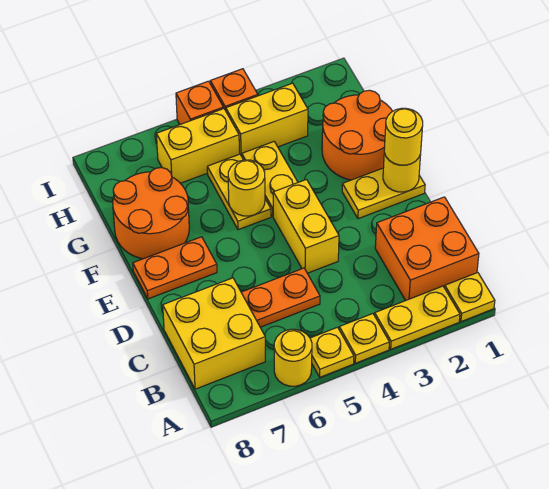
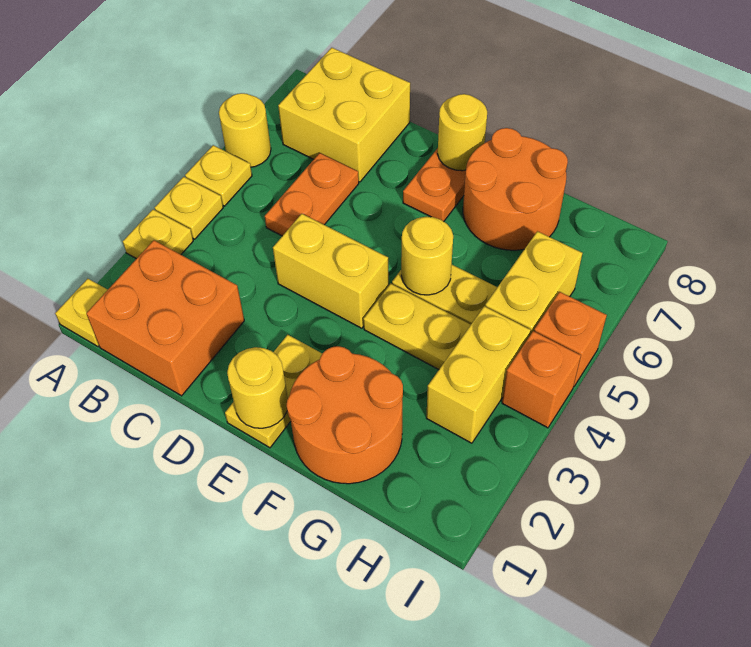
yellow plate A2:A3 level 1 -> yellow plate A3 level 1
yellow round brick E1 level 3 -> yellow round brick E8 level 2

